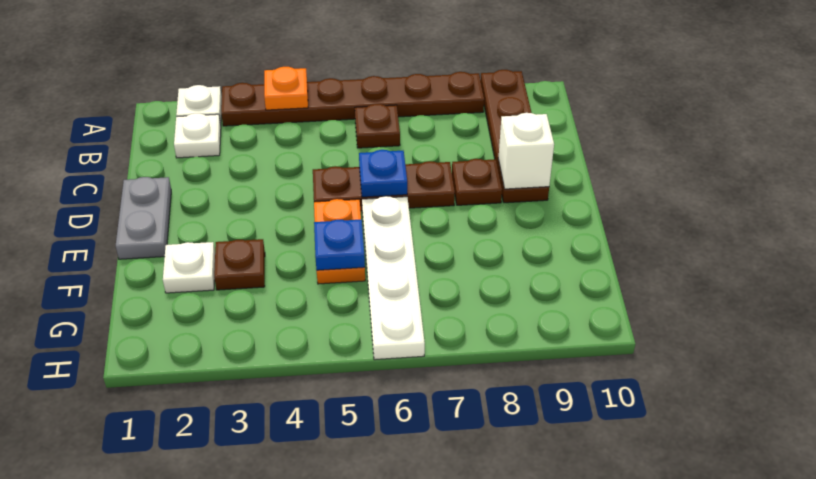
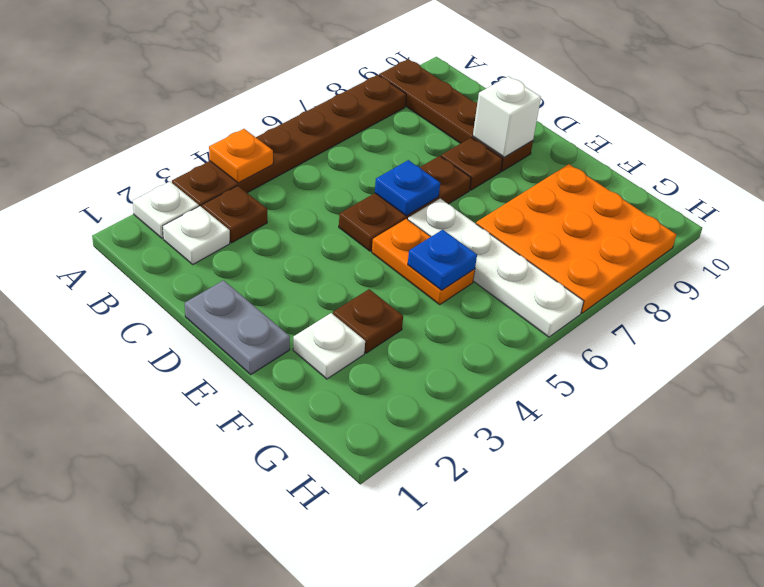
brown plate B6 level 1 -> brown plate B3 level 1
none -> orange plate F7:H9 level 1

